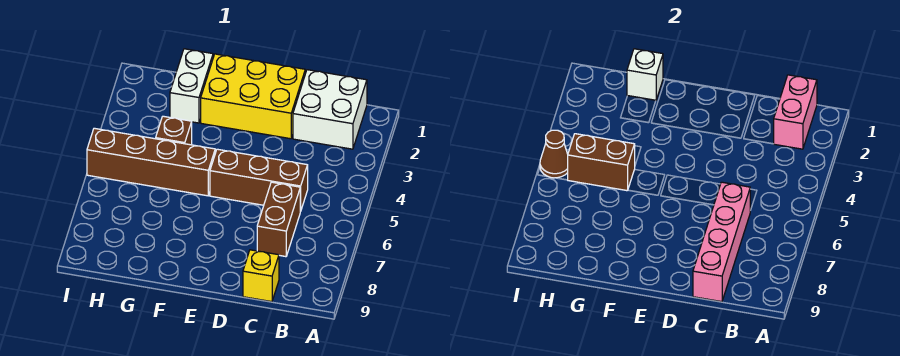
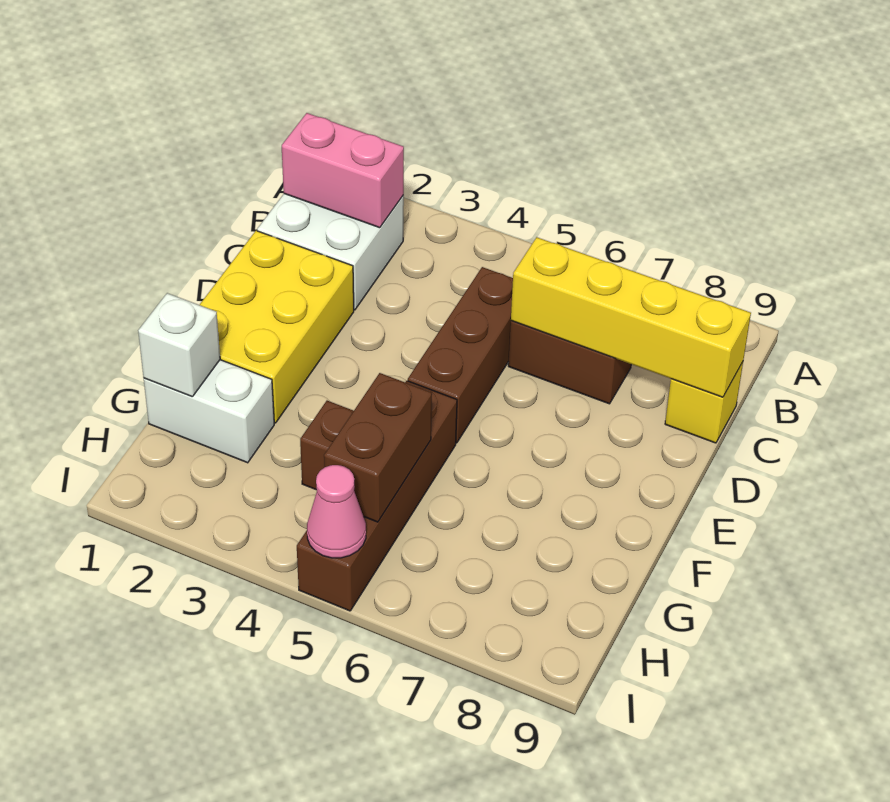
pink brick C6:C9 level 2 -> yellow brick C6:C9 level 2
brown cone I5 level 2 -> pink cone I5 level 2

